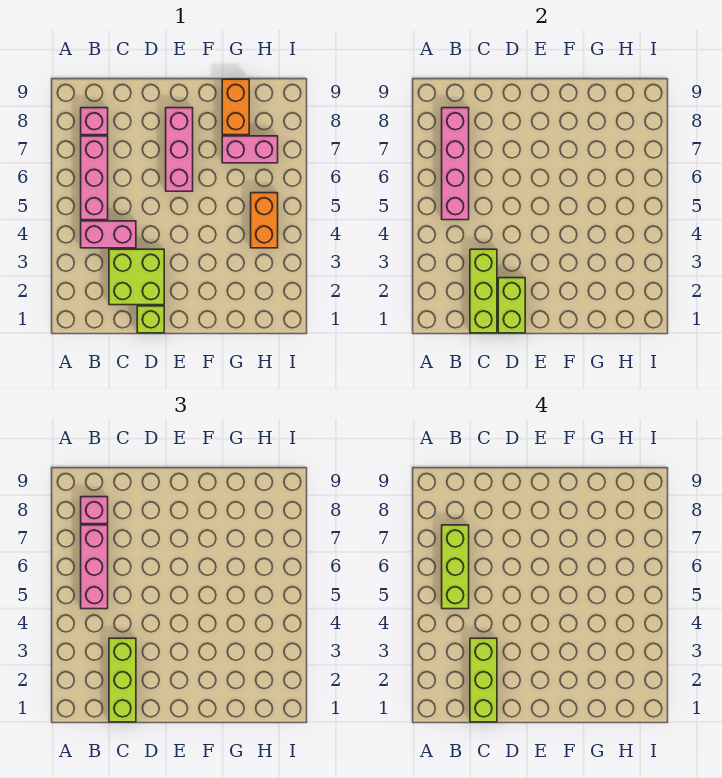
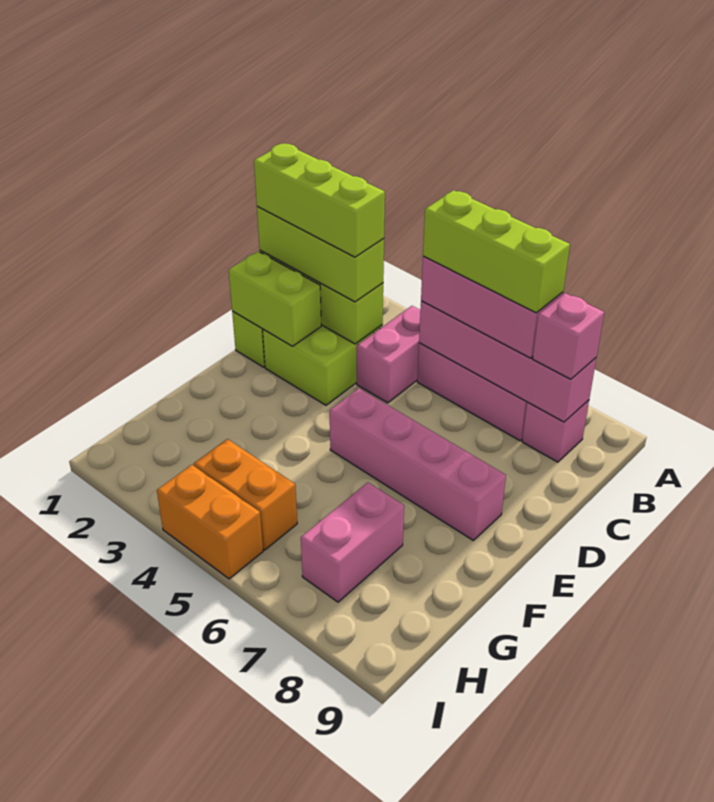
pink brick E6:E8 level 1 -> pink brick E5:E8 level 1
orange brick G8:G9 level 1 -> orange brick I4:I5 level 1

